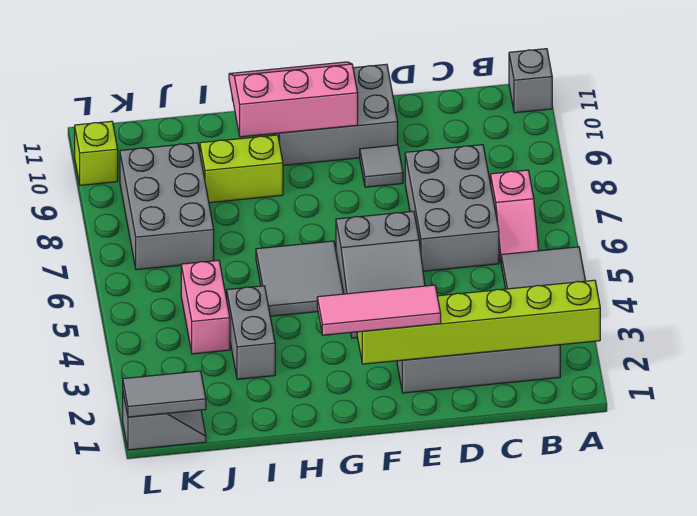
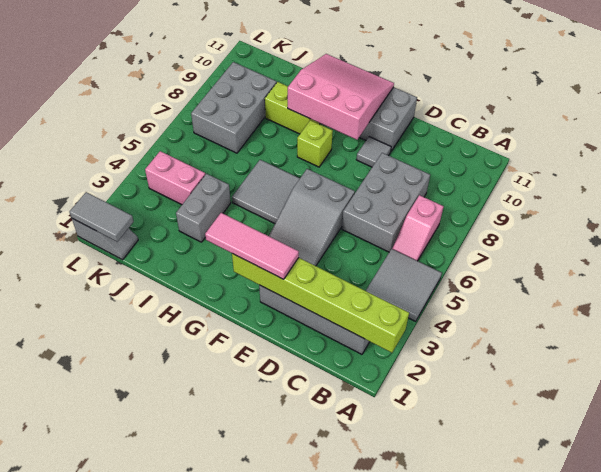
grey brick A11 level 1 -> none
pink slope F10:H11 level 2 top 10 -> pink slope F9:H11 level 2 top 9
pink brick J4:J5 level 1 -> pink brick J4:K4 level 1
lime brick L10 level 1 -> lime brick G8 level 1

